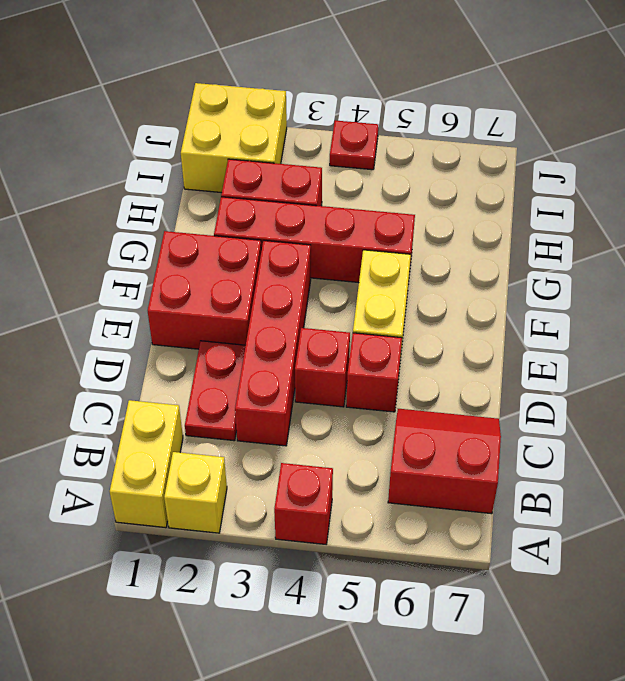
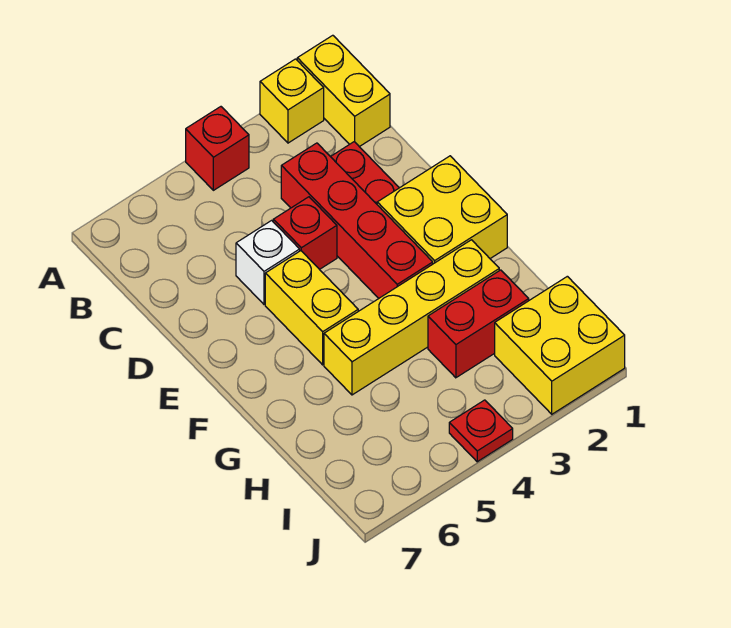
red slope B6:C7 level 1 top B -> none
red brick D5 level 1 -> white brick D5 level 1
red brick E1:F2 level 1 -> yellow brick E1:F2 level 1
red brick G2:G5 level 1 -> yellow brick G2:G5 level 1

